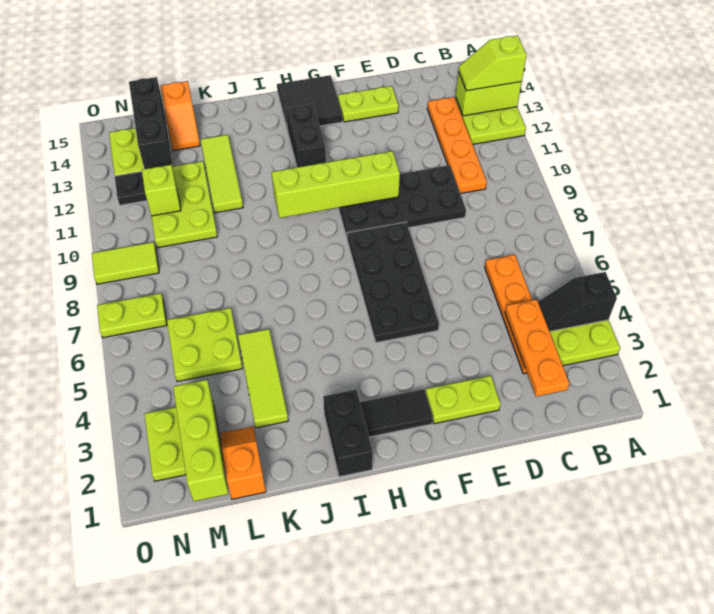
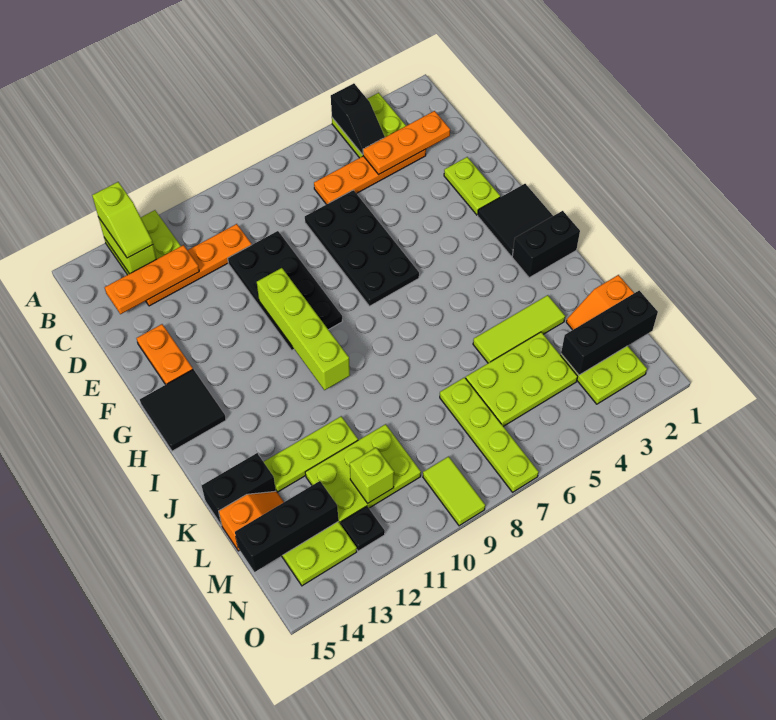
none -> orange plate C12:C14 level 2
lime plate E14:F14 level 1 -> orange plate E14:F14 level 1
black plate F5:G8 level 1 -> black plate D6:G7 level 1
black tile G2:H2 level 1 -> black tile G1:H2 level 1
black brick H12:H13 level 1 -> black brick K14:K15 level 1
lime tile K11:K13 level 1 -> lime plate K11:K13 level 1
lime plate L5:M6 level 1 -> lime plate L4:M6 level 1
lime brick M1:M3 level 2 -> black brick M1:M3 level 2
lime plate N7:O7 level 1 -> lime plate L7:O7 level 1

